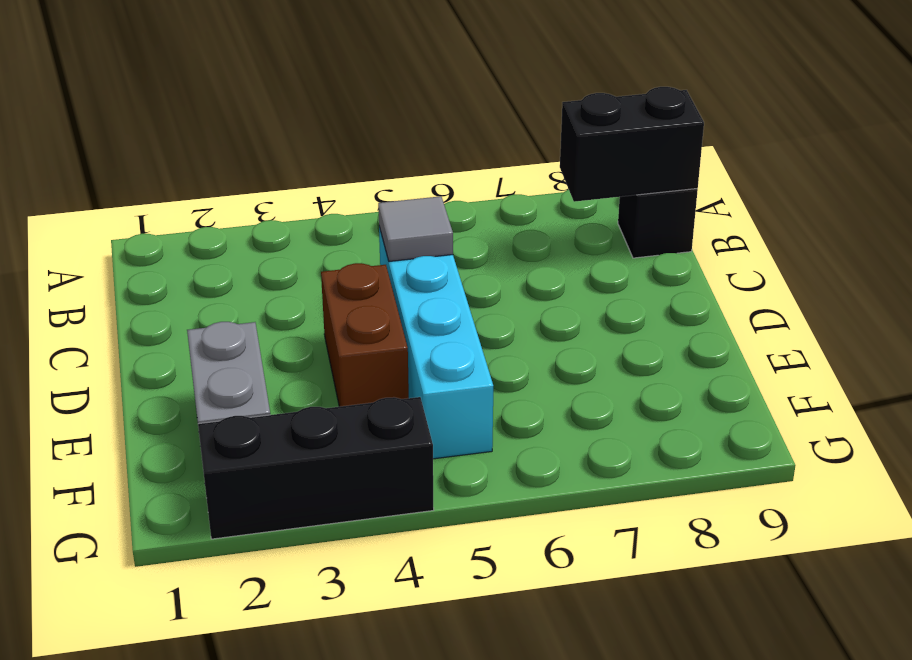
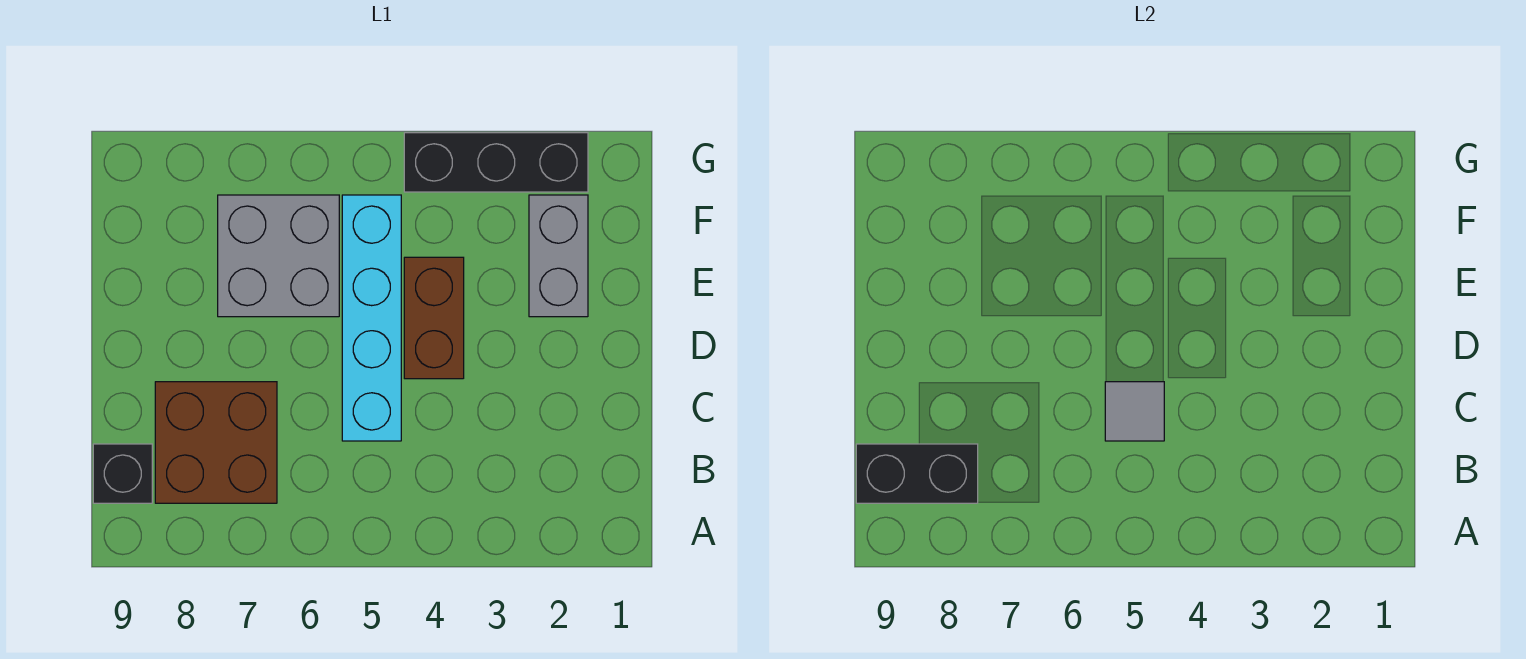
none -> brown brick B7:C8 level 1
none -> grey brick E6:F7 level 1

